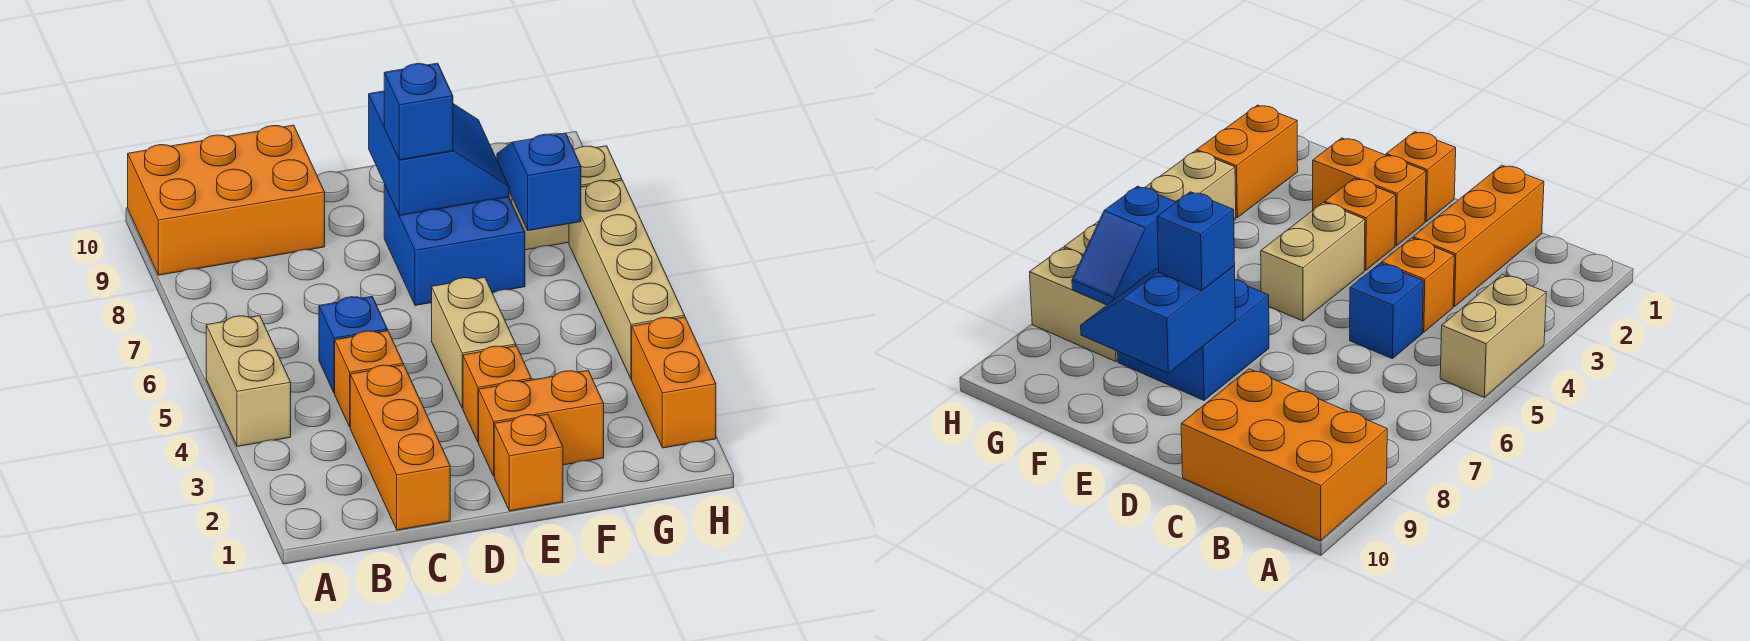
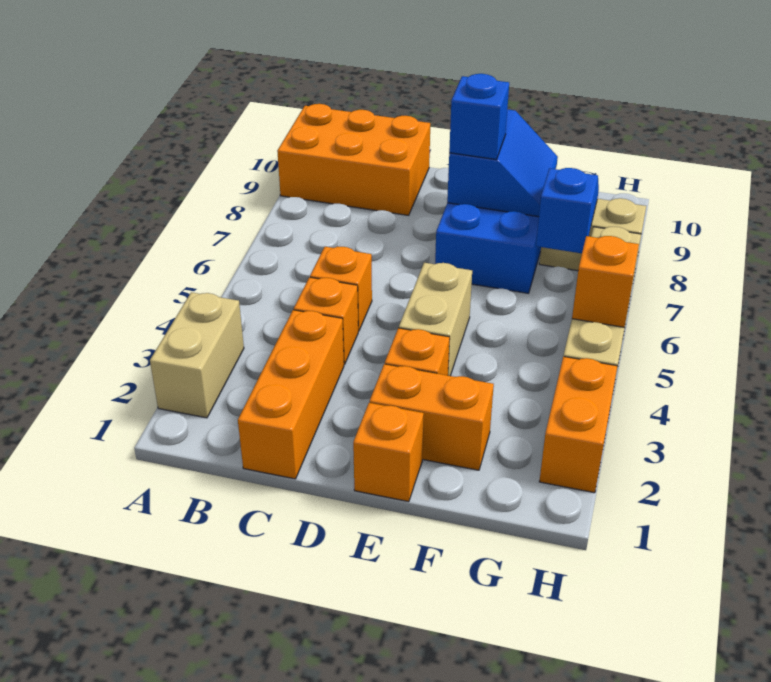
tan brick A4:A5 level 1 -> tan brick A2:A3 level 1
blue brick C5 level 1 -> orange brick C5 level 1
none -> orange brick H5 level 2

